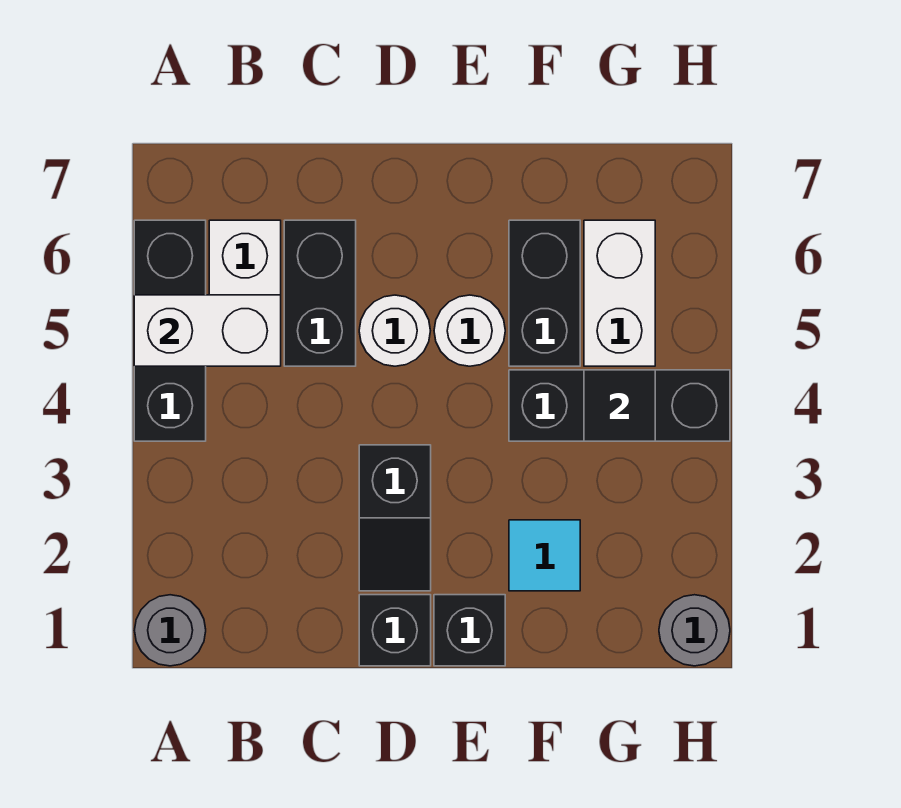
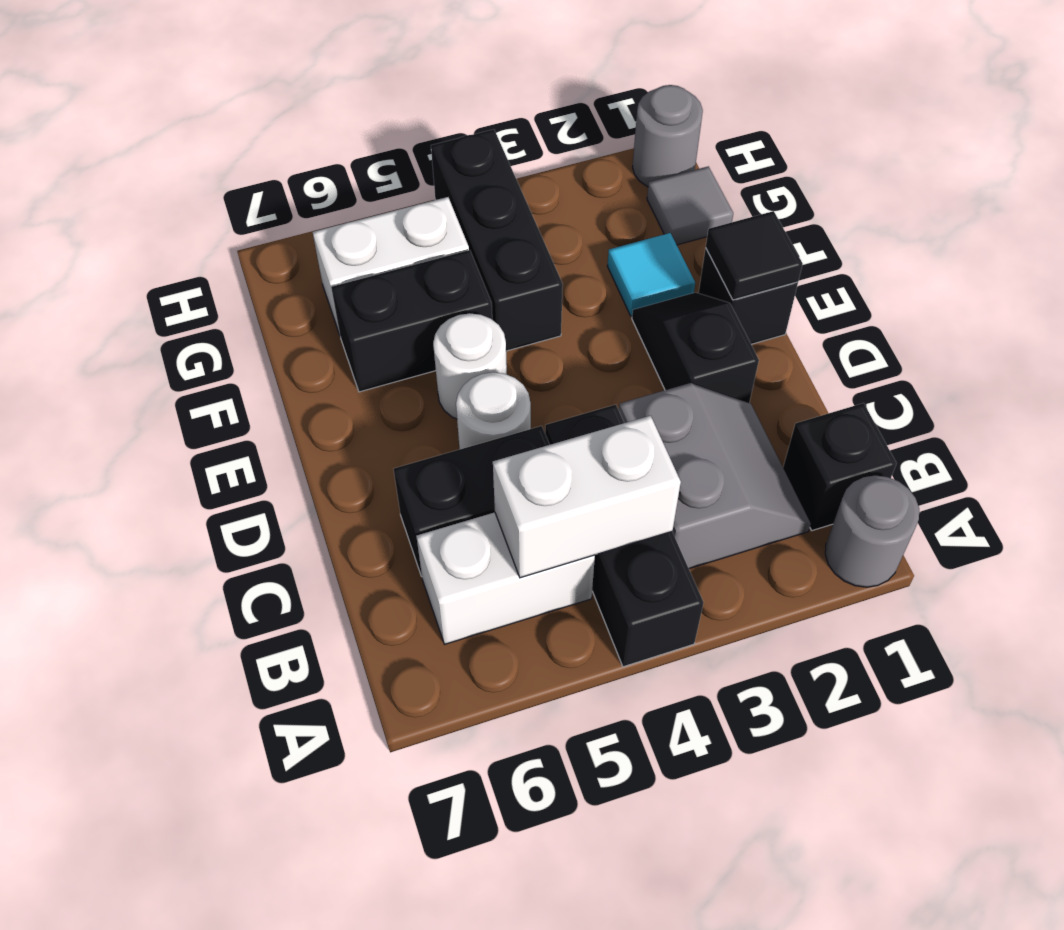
black brick A4:A6 level 1 -> black brick A4:C4 level 1
white brick A5:B5 level 2 -> white brick B4:B5 level 2
none -> grey slope B2:C3 level 1 top 3
black brick D1 level 1 -> black brick B1 level 1
black slope D2:D3 level 1 top 3 -> black slope D2:E2 level 1 top D
none -> grey tile G1 level 1
black tile G4 level 2 -> black tile E1 level 2

